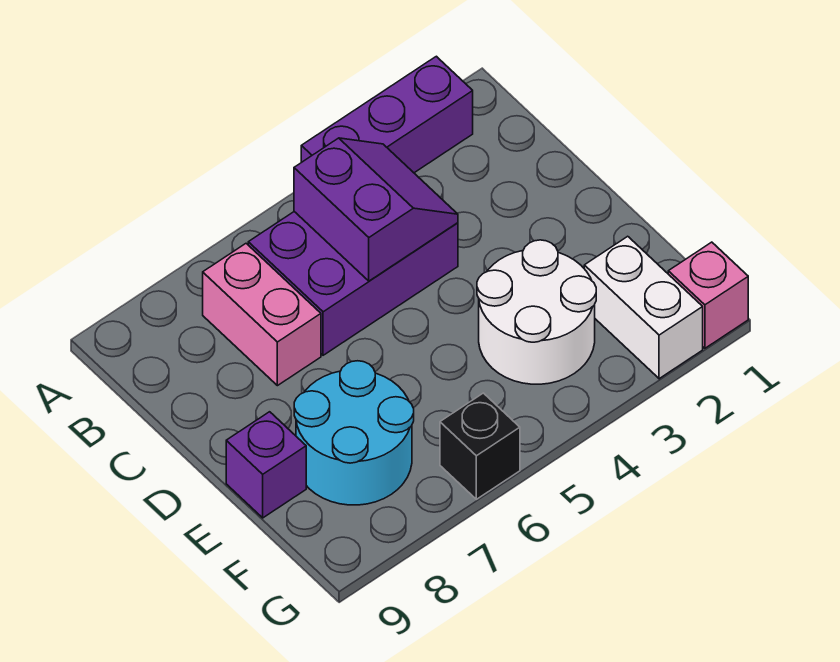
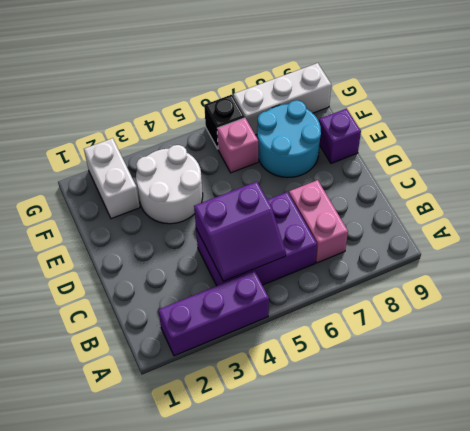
purple slope B4:C5 level 2 top 5 -> purple slope B4:C5 level 2 top C
pink brick G1 level 1 -> pink brick F6 level 1
none -> white brick G7:G9 level 1

